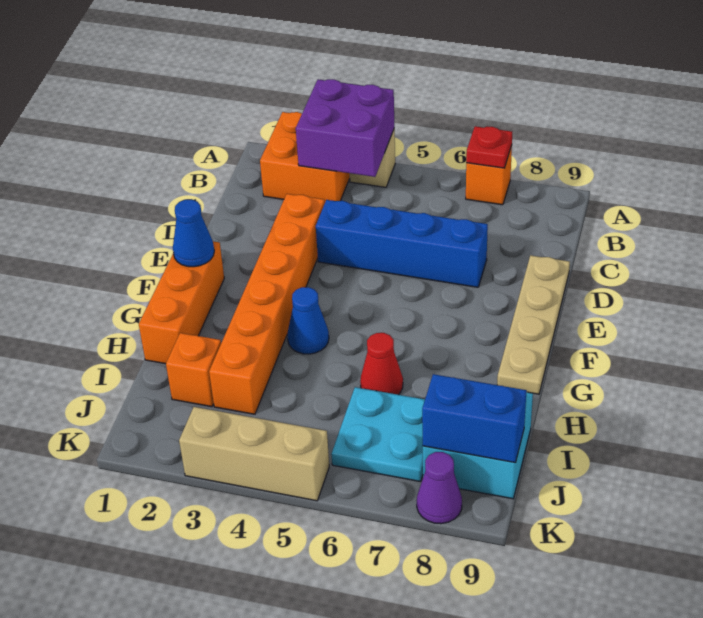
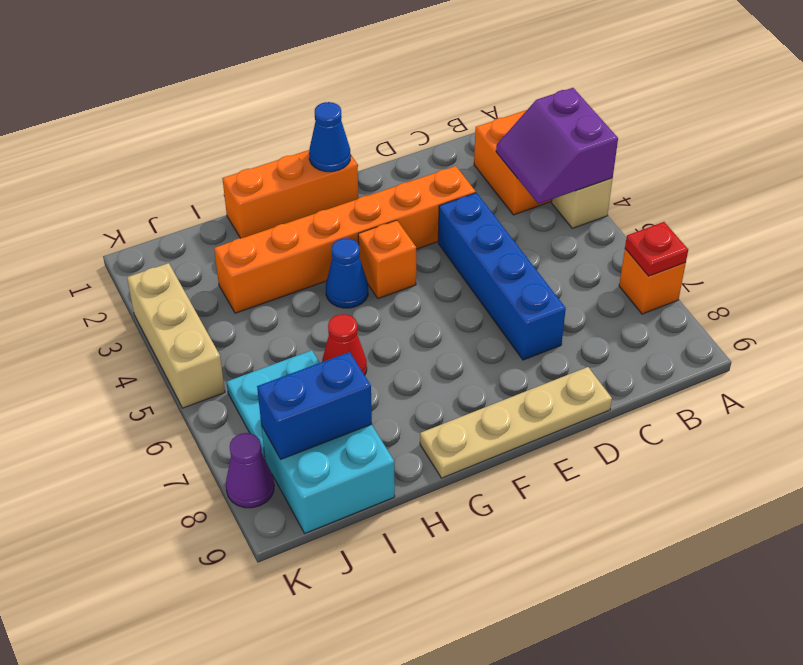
purple brick A3:B4 level 2 -> purple slope A3:B4 level 2 top A
orange brick I2 level 1 -> orange brick F4 level 1
blue brick J8:J9 level 2 -> blue brick I8:J8 level 2

